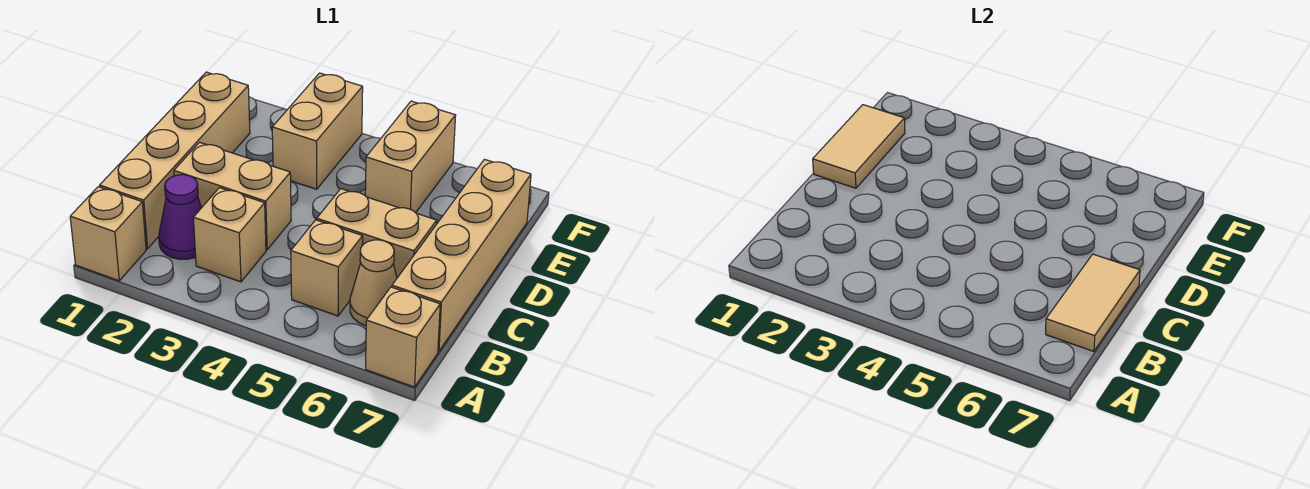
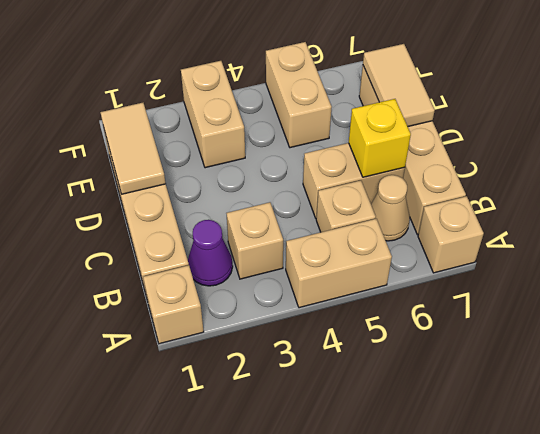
tan tile B7:C7 level 2 -> tan tile D7:E7 level 2
tan brick C2:C3 level 1 -> tan brick A4:A5 level 1
none -> yellow brick C6 level 2

